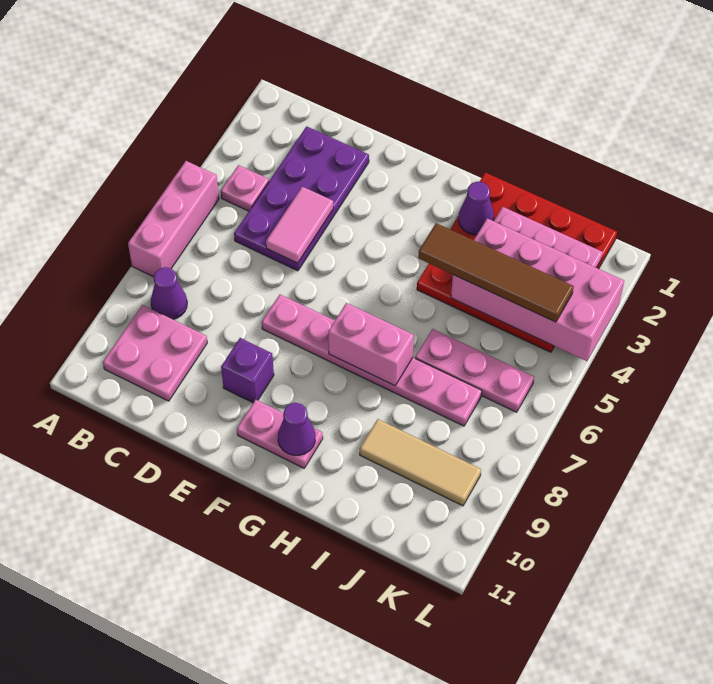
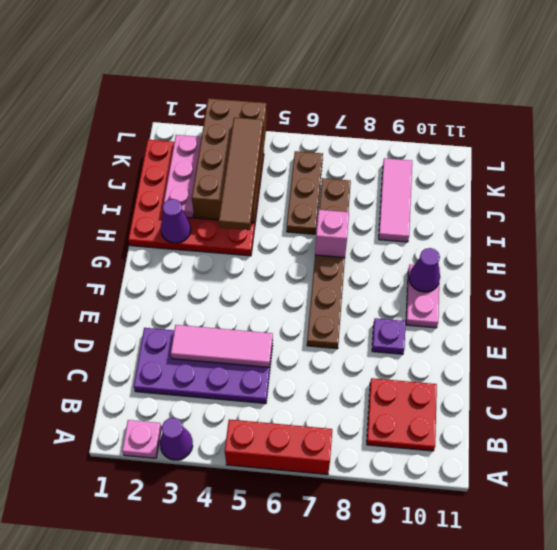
pink brick A5:A7 level 1 -> red brick A5:A7 level 1
pink plate B4 level 1 -> pink plate A2 level 1
purple cone B8 level 1 -> purple cone A3 level 1
pink plate B9:C10 level 1 -> red plate B9:C10 level 1
pink tile D4:D5 level 2 -> pink tile D3:D5 level 2
pink plate E7:J7 level 1 -> brown plate E7:J7 level 1
purple brick E9 level 1 -> purple plate E9 level 1
pink brick G7:H7 level 2 -> pink brick H7 level 2
pink brick I3:L4 level 2 -> brown brick I3:L4 level 2
pink plate I6:K6 level 1 -> brown plate I6:K6 level 1
tan tile I9:K9 level 1 -> pink tile I9:K9 level 1

